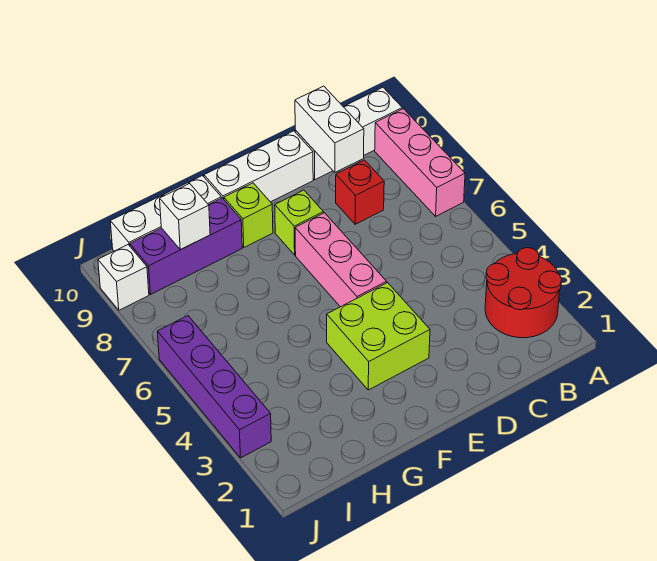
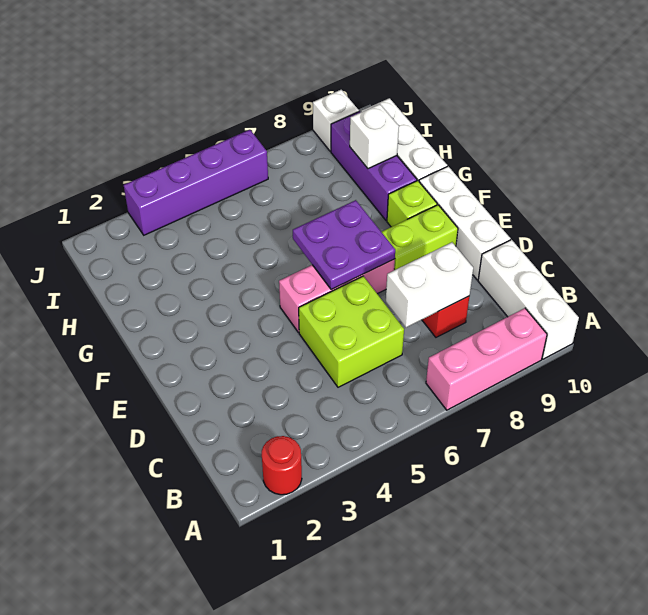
red round brick A2:B3 level 1 -> red round brick A2 level 1
white brick C9:C10 level 2 -> white brick C7:C8 level 2
lime brick E3:F4 level 1 -> lime brick C5:D6 level 1
none -> purple plate E6:F7 level 2
lime brick E8 level 1 -> lime brick E8:E9 level 1

